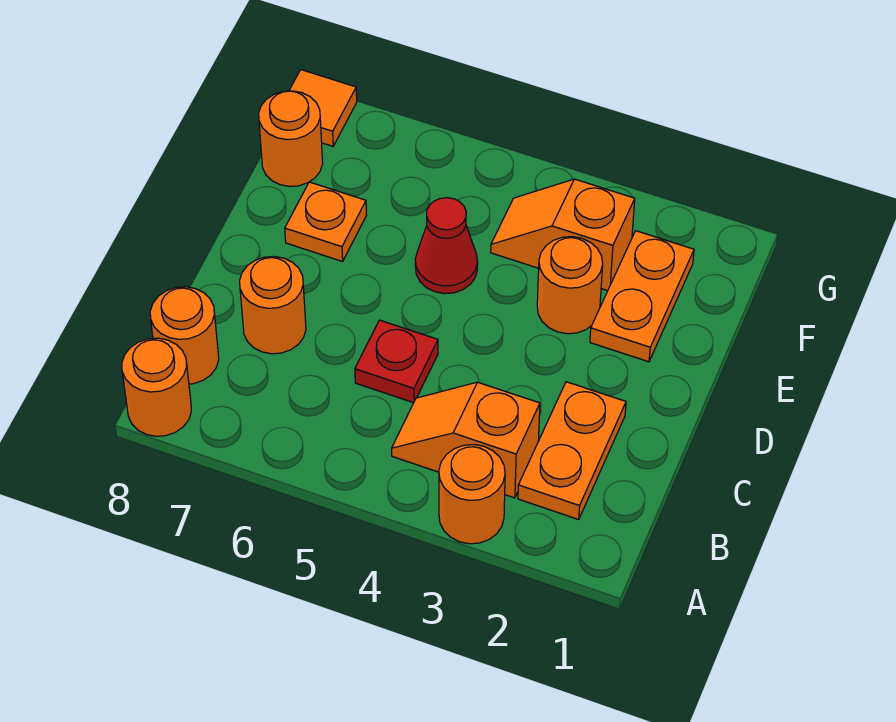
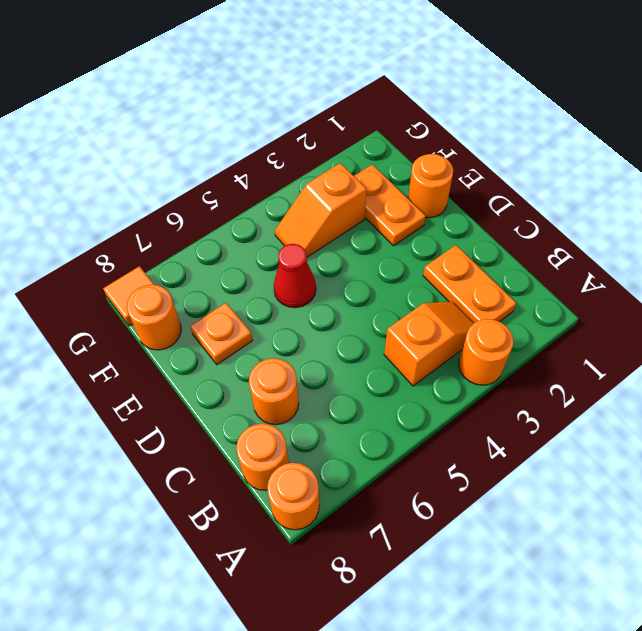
orange slope B3:B4 level 1 top 3 -> orange slope B3:B4 level 1 top 4
red plate C5 level 1 -> none
orange round brick E3 level 1 -> orange round brick E1 level 1

